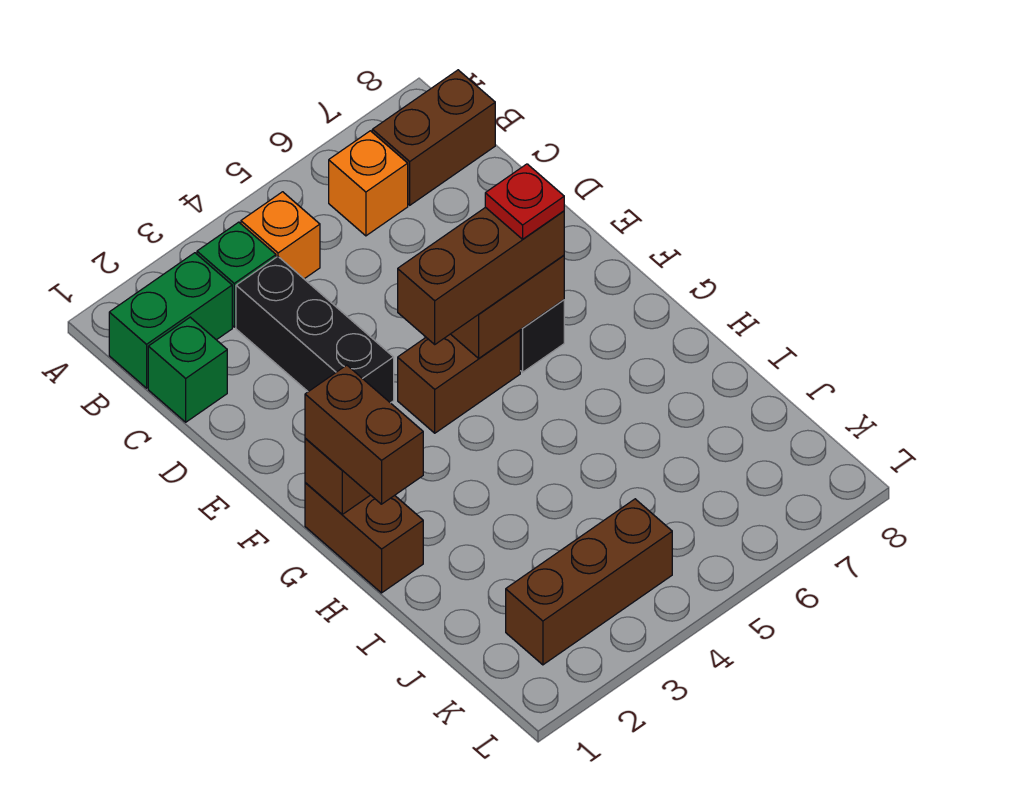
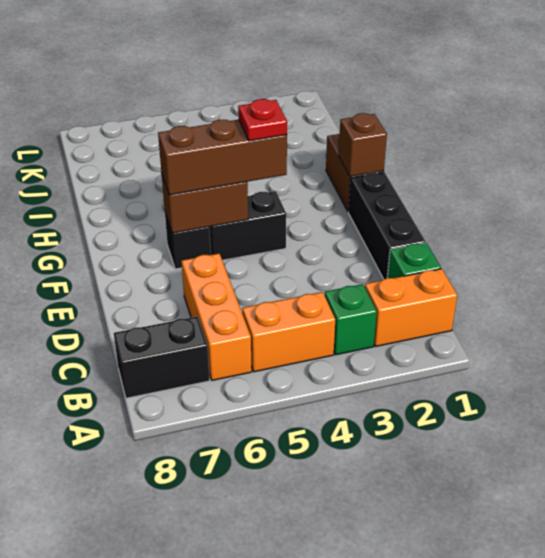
green brick B1:B2 level 1 -> orange brick B1:B2 level 1
orange brick B4 level 1 -> orange brick B4:B5 level 1
orange brick B6 level 1 -> orange brick B6:D6 level 1
brown brick B7:B8 level 1 -> black brick B7:B8 level 1
black brick C3:E3 level 1 -> black brick D1:F1 level 1
brown brick F4:F5 level 1 -> black brick F4:F5 level 1
red plate F6 level 4 -> red plate F4 level 4
brown brick G1:H1 level 3 -> none
brown brick K2:K4 level 1 -> none

